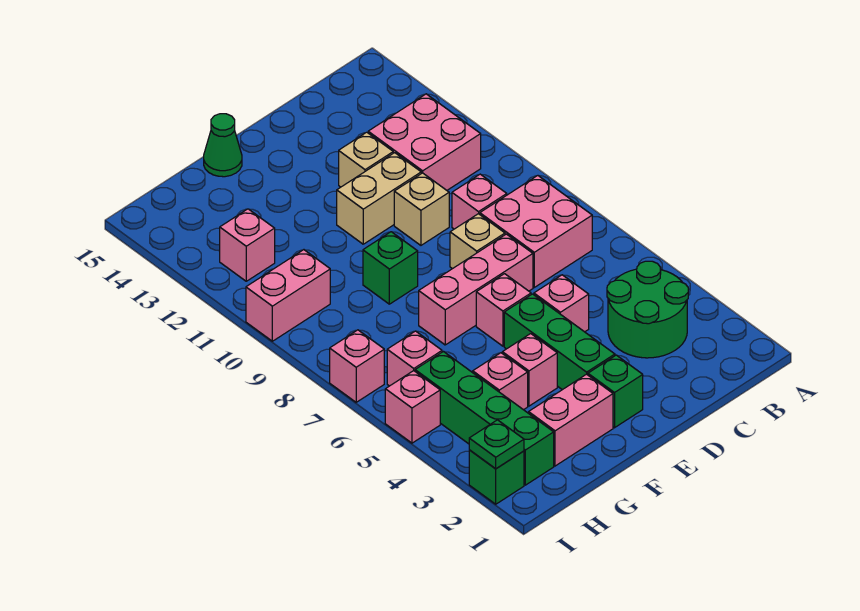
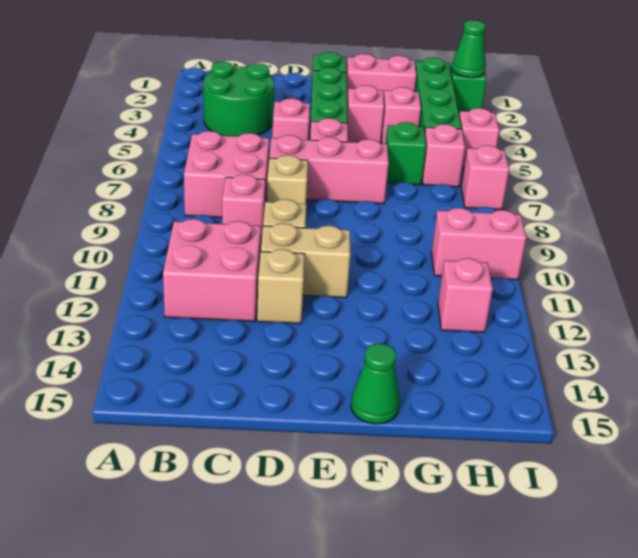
green brick F9 level 1 -> green brick G6 level 1
green plate I2 level 2 -> green cone I2 level 2

